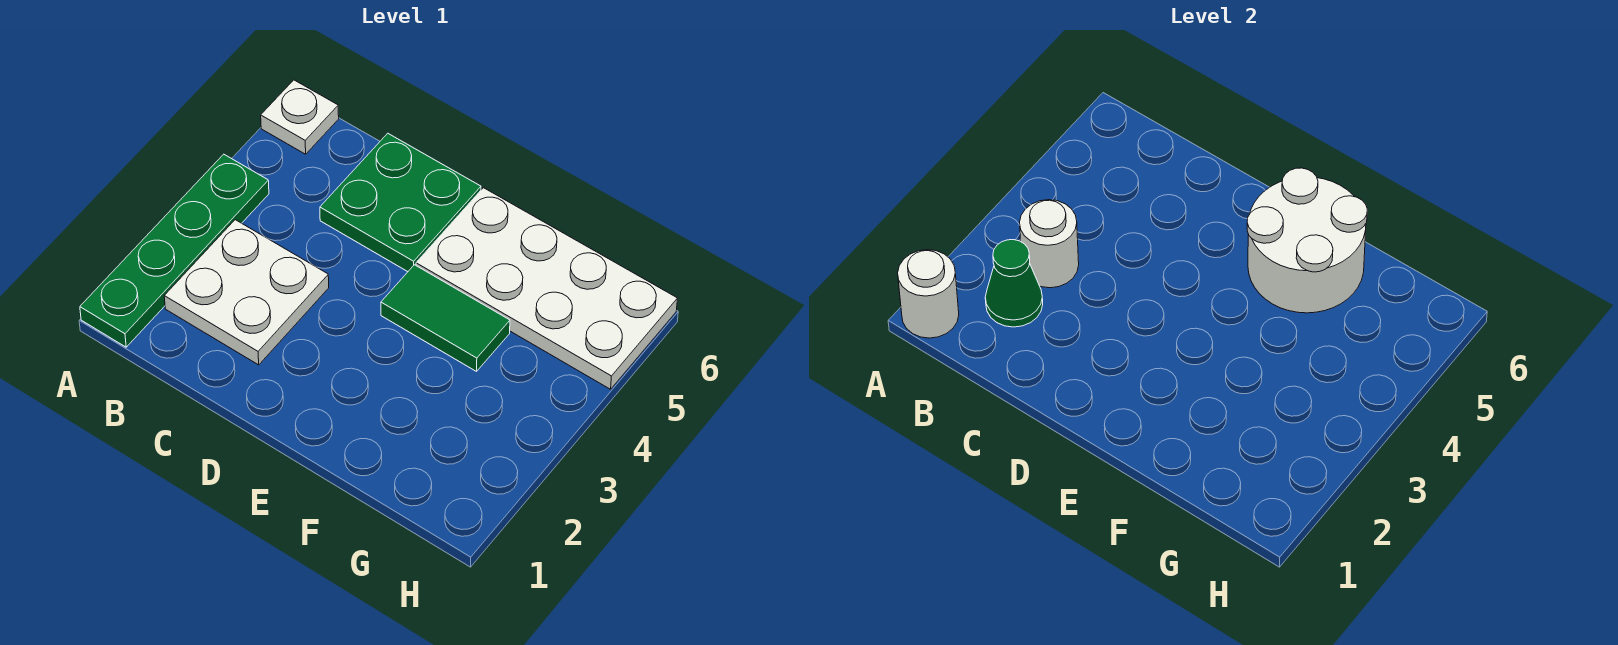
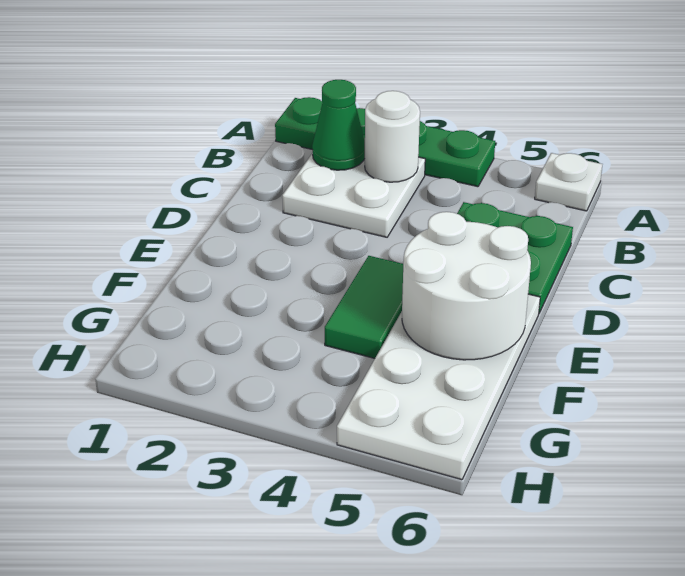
white round brick A1 level 2 -> none

